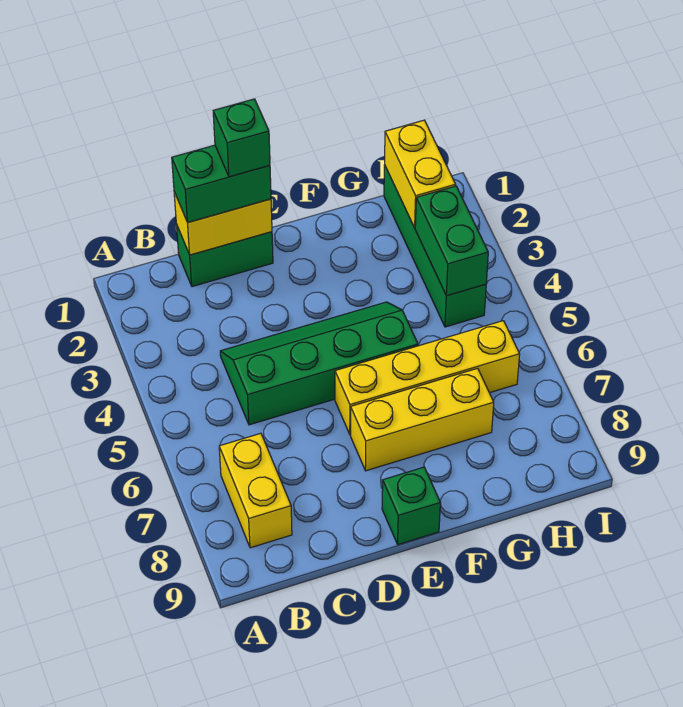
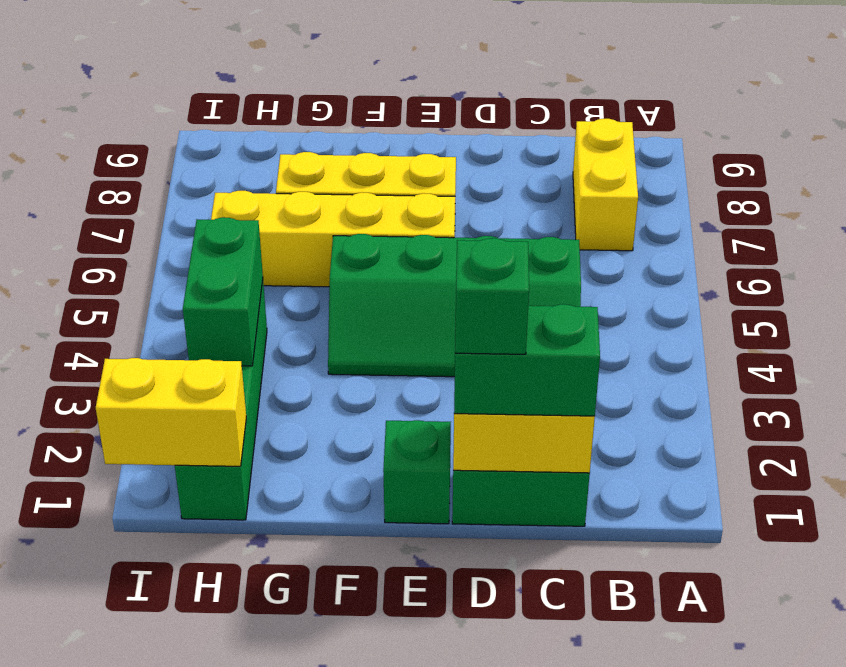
green brick E9 level 1 -> green brick E1 level 1
yellow brick H1:H2 level 2 -> yellow brick H1:I1 level 2

